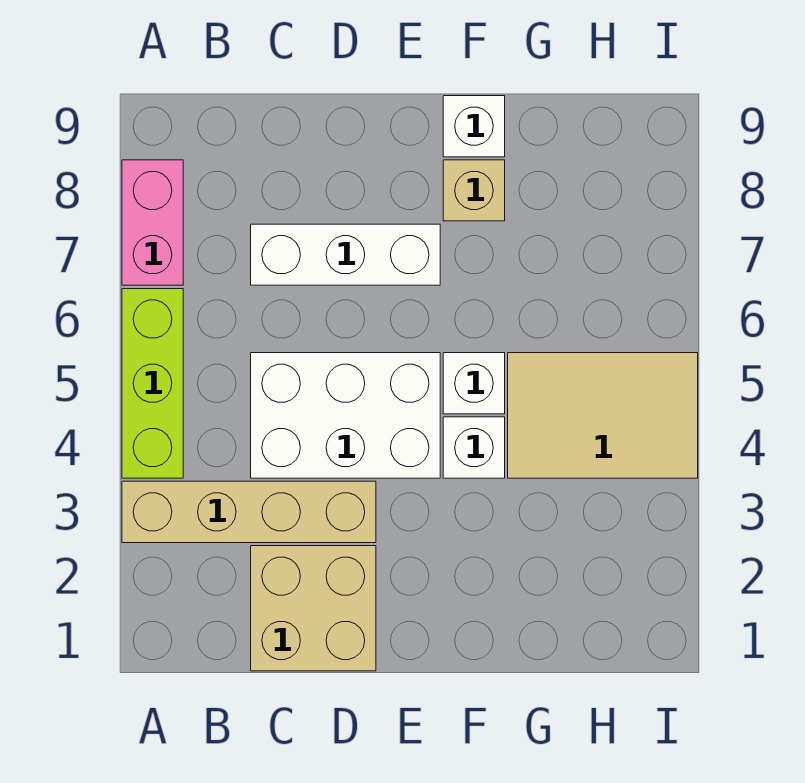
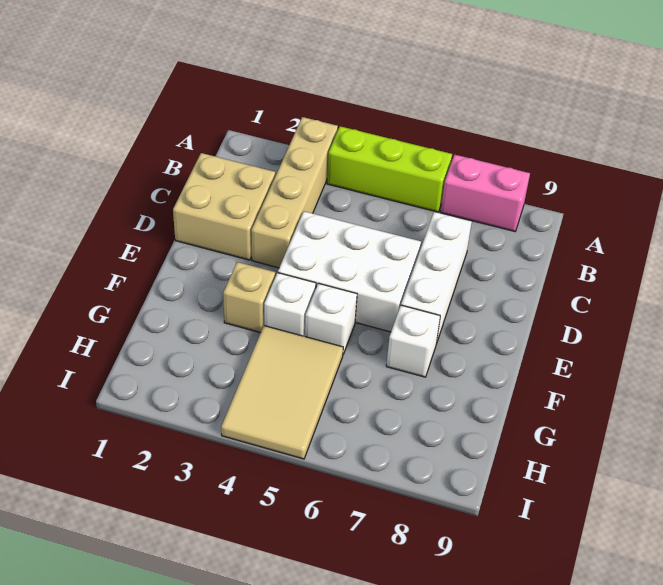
white brick C4:E5 level 1 -> white brick D4:E6 level 1
tan brick F8 level 1 -> tan brick F3 level 1
white brick F9 level 1 -> white brick F7 level 1

